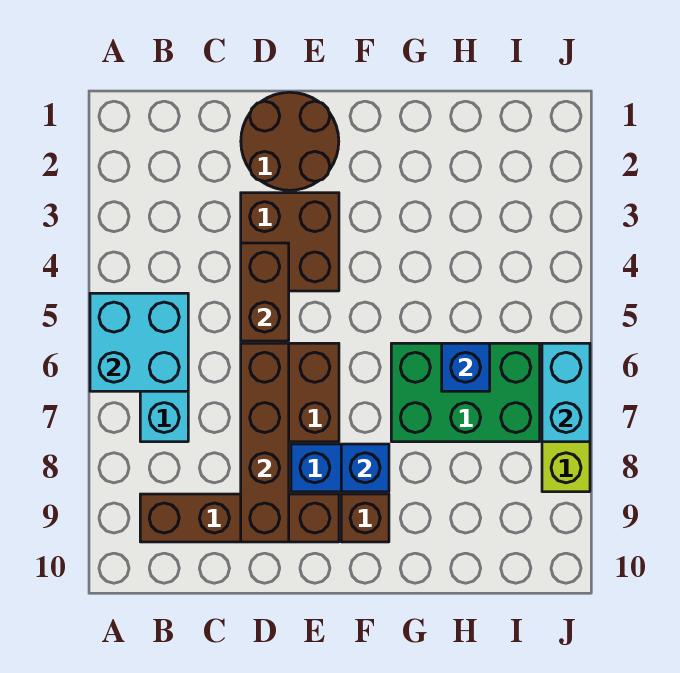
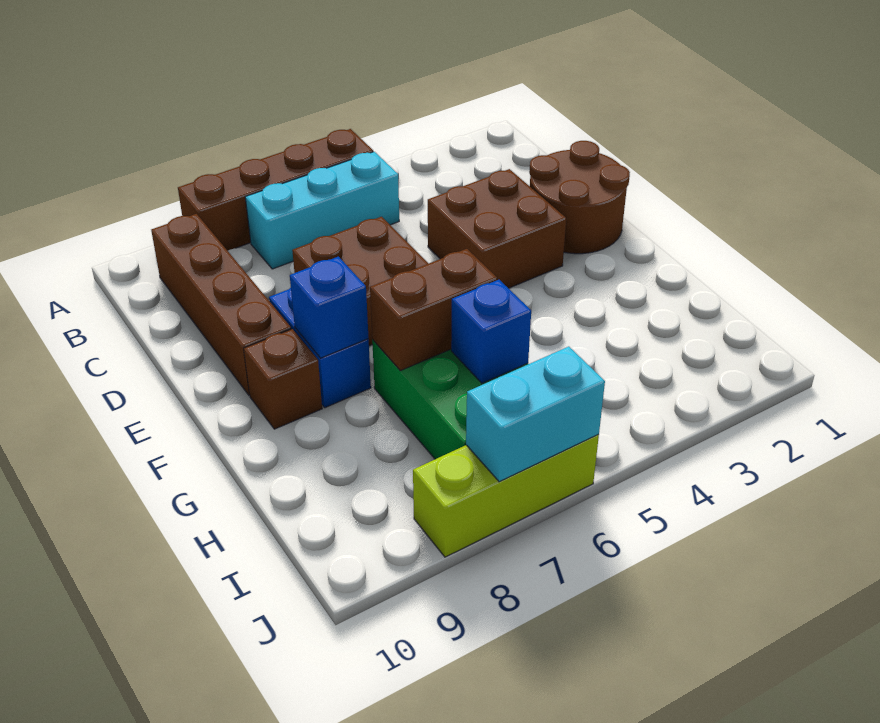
cyan brick A5:B6 level 2 -> none
brown brick D4:D5 level 2 -> brown brick G6:G7 level 2
brown brick D6:D9 level 2 -> brown brick A5:A8 level 1

